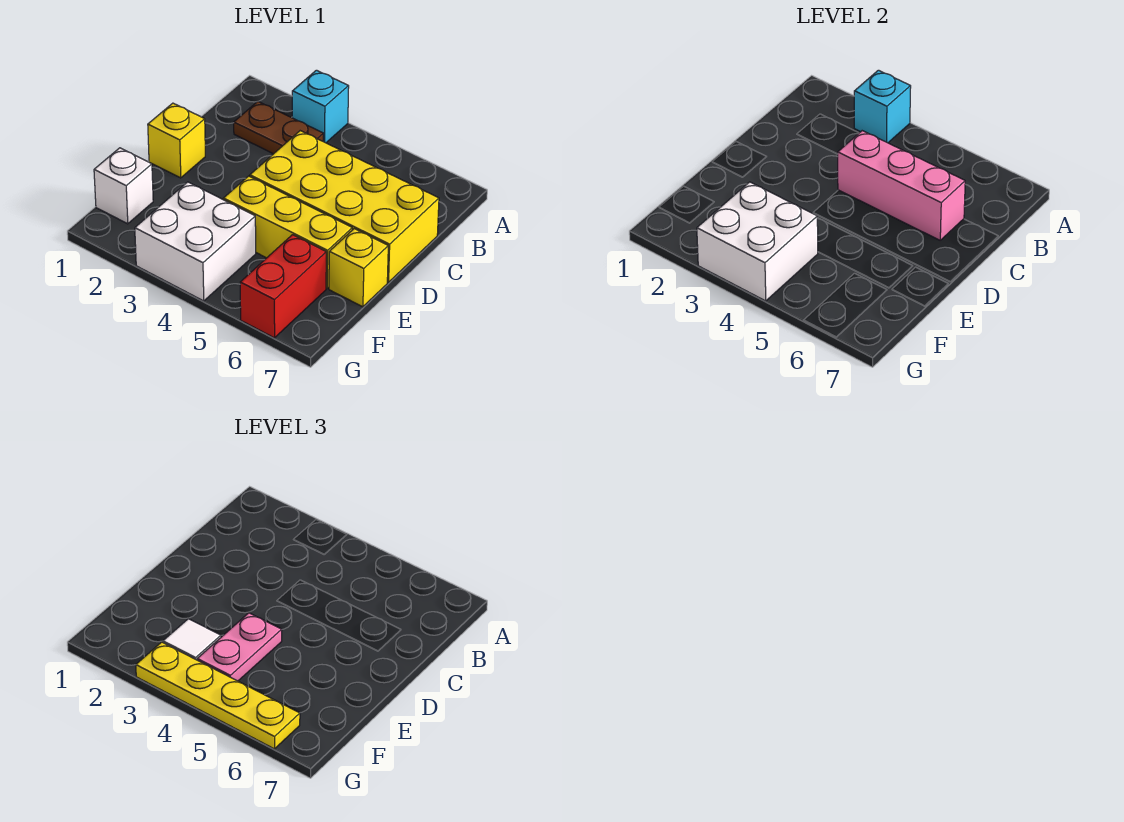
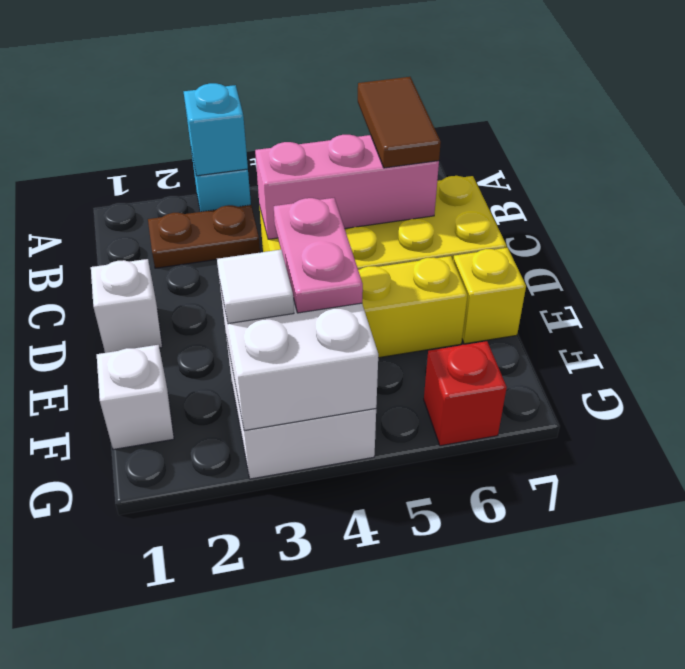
none -> brown tile B6:C6 level 3
yellow brick D1 level 1 -> white brick D1 level 1
red brick F6:G6 level 1 -> red brick G6 level 1
yellow plate G3:G6 level 3 -> none

